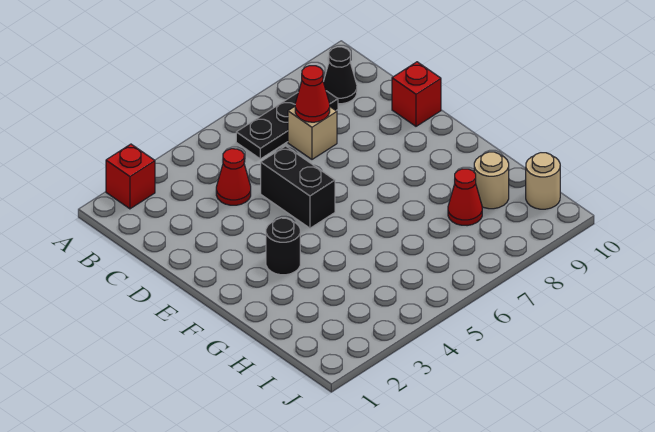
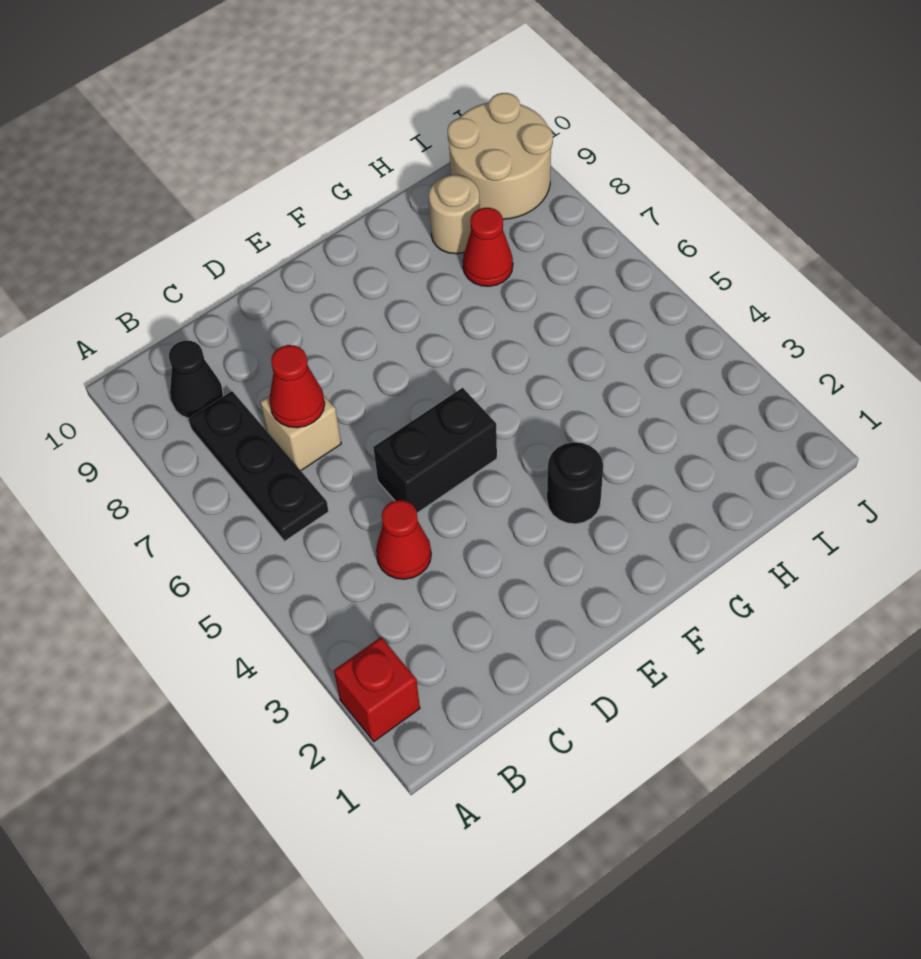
red brick D10 level 1 -> none
tan round brick I10 level 1 -> tan round brick I9:J10 level 1

